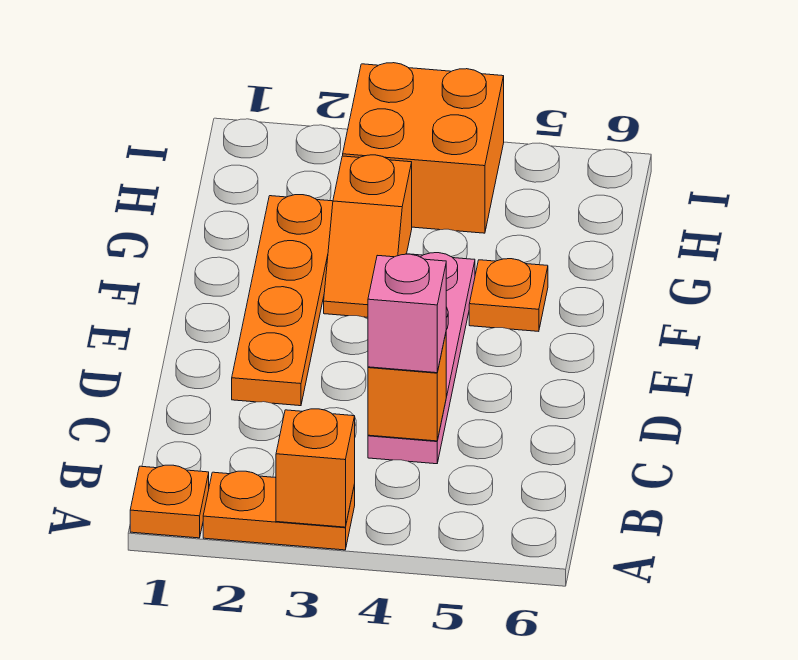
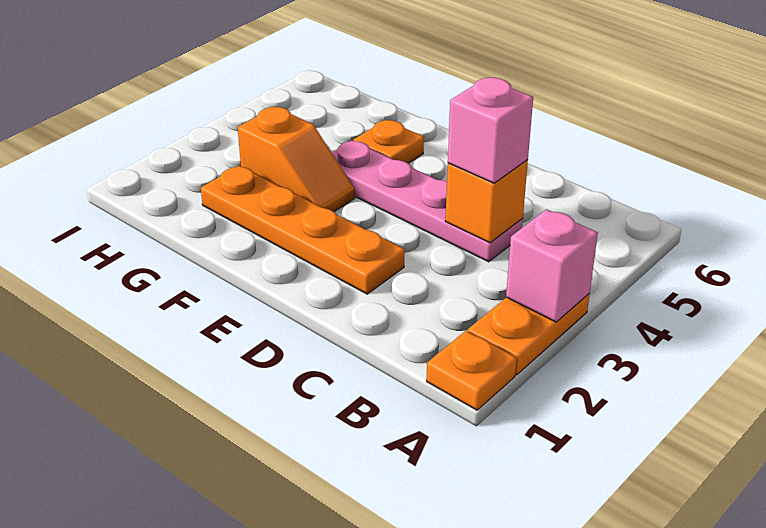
orange brick A3 level 2 -> pink brick A3 level 2
orange brick H3:I4 level 1 -> none

